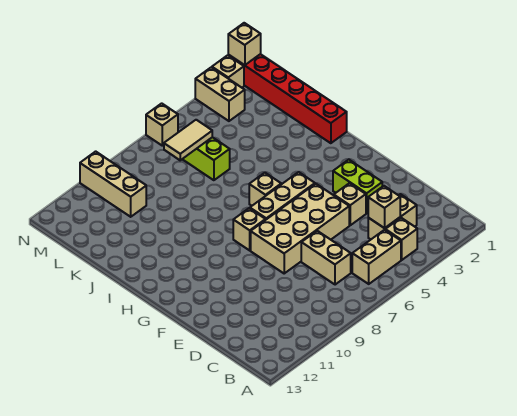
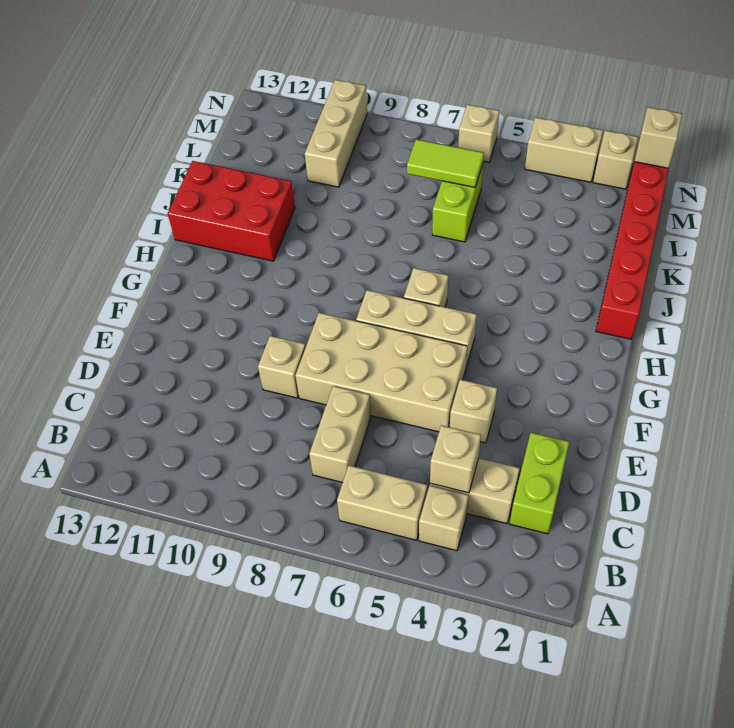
lime brick E3:F3 level 1 -> lime brick C2:D2 level 1
tan brick G8 level 1 -> tan brick E9 level 1
none -> red brick I11:J13 level 1
tan tile L6:L7 level 2 -> lime tile L6:L7 level 2
tan brick M3:N3 level 1 -> tan brick N3:N4 level 1

